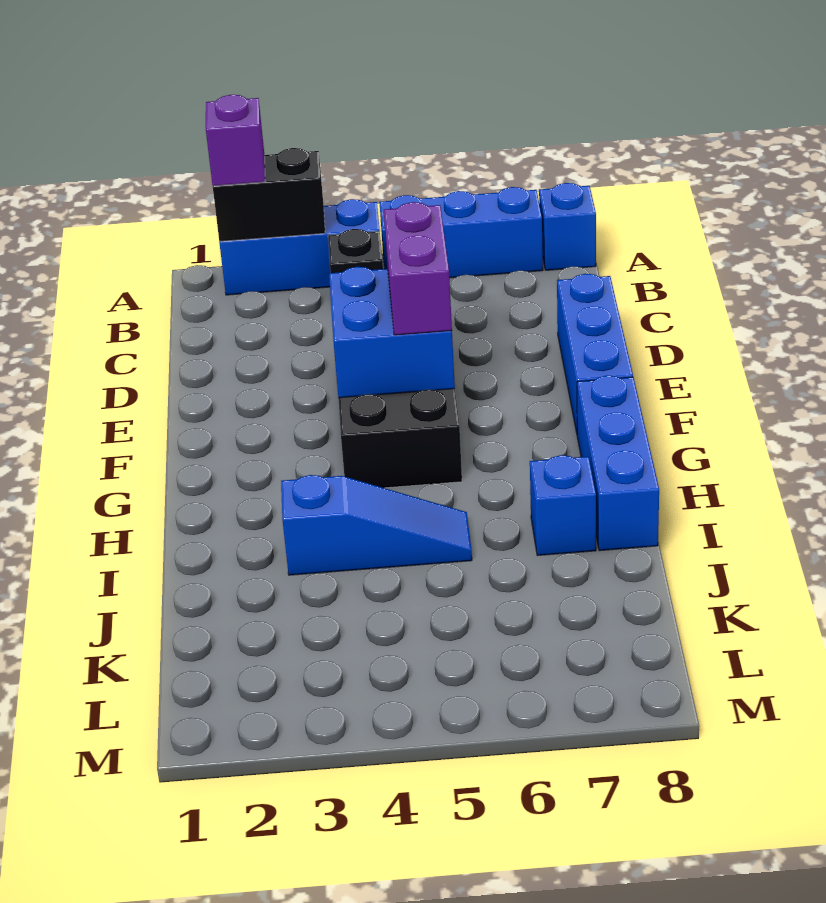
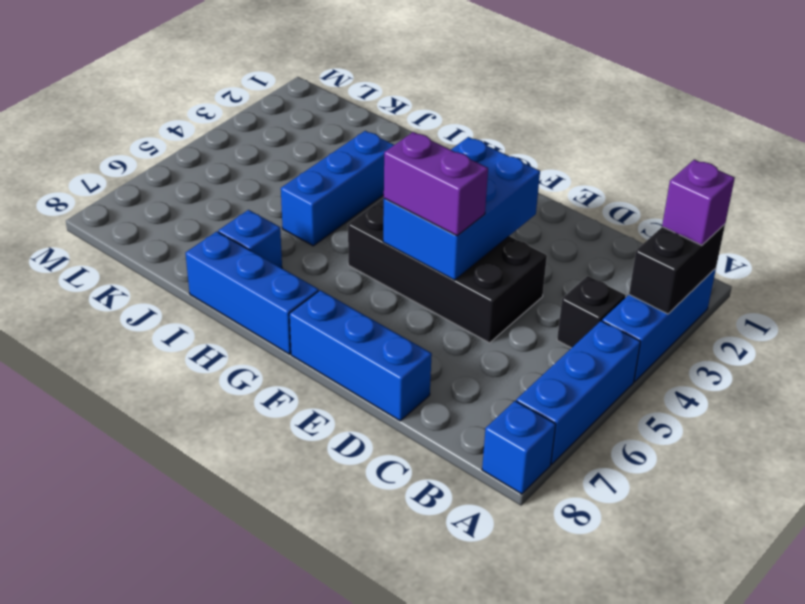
blue brick E4:F5 level 2 -> blue brick E3:F5 level 2
blue slope I3:I5 level 1 top 3 -> blue brick I3:I5 level 1

